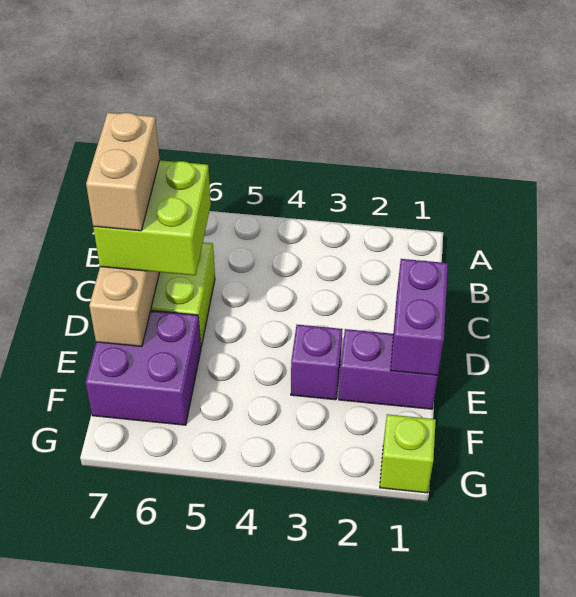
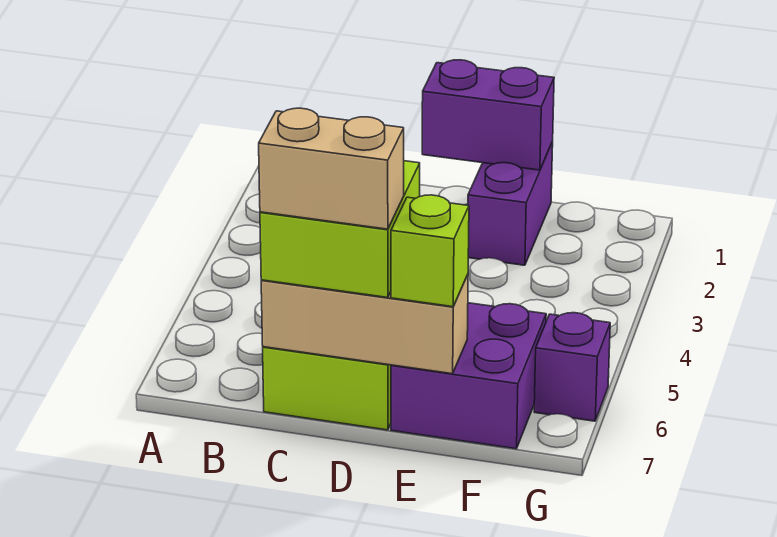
purple brick E3 level 1 -> purple brick G6 level 1
lime brick G1 level 1 -> lime brick E7 level 3

